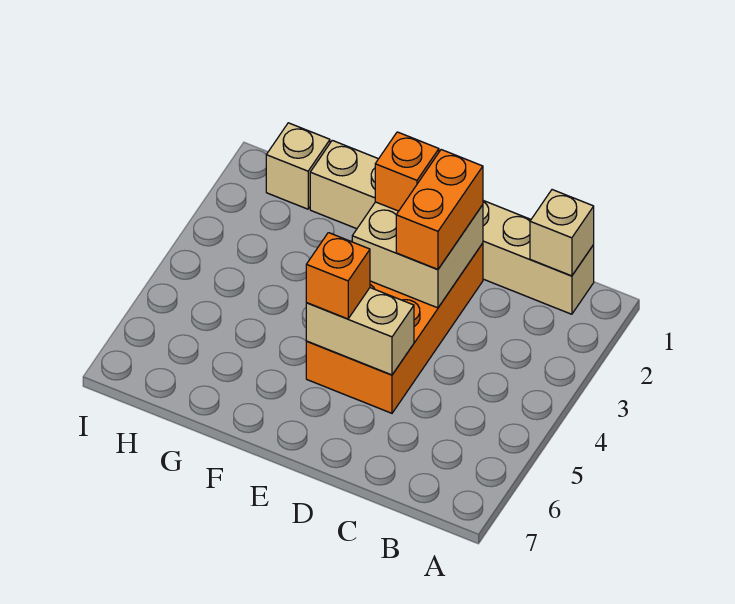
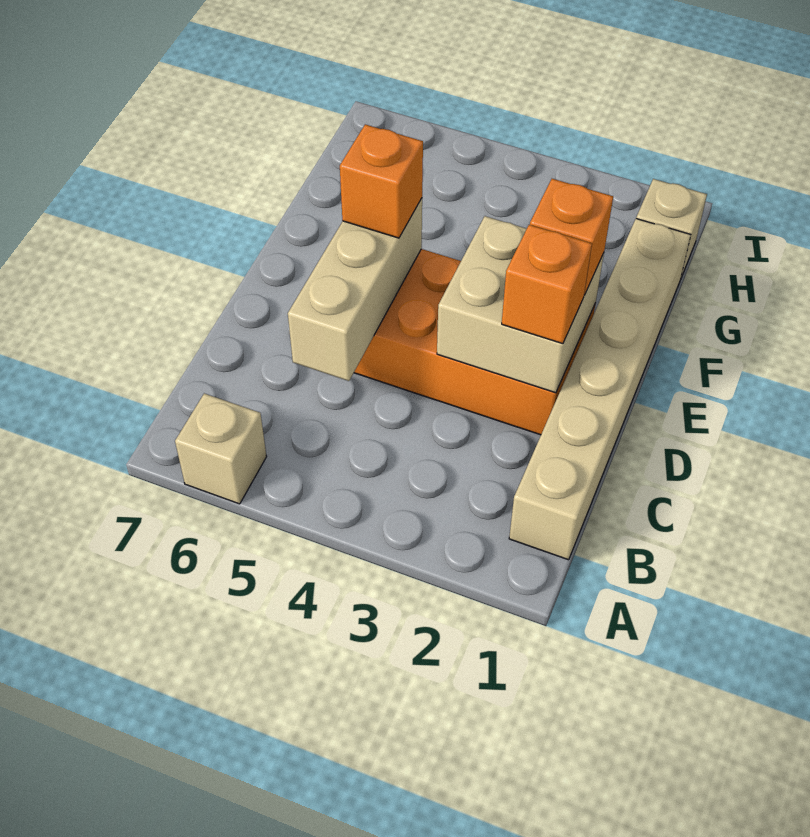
tan brick B1 level 2 -> tan brick A6 level 1
orange brick D2:D3 level 3 -> orange brick D2 level 3
tan brick D5:E5 level 2 -> tan brick C5:E5 level 2

